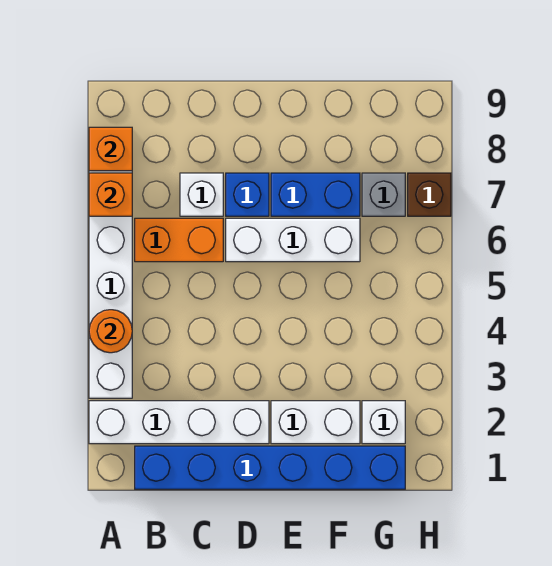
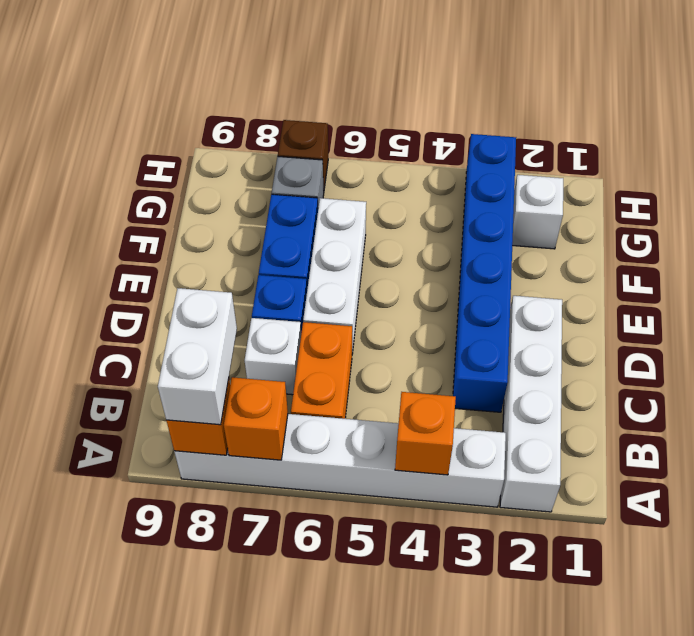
orange round brick A4 level 2 -> orange brick A4 level 2
blue brick B1:G1 level 1 -> blue brick C3:H3 level 1
white brick E2:F2 level 1 -> white brick A8:B8 level 3

